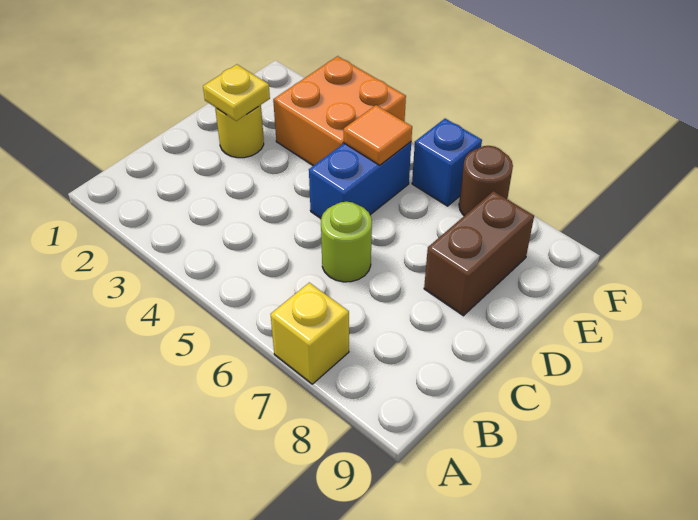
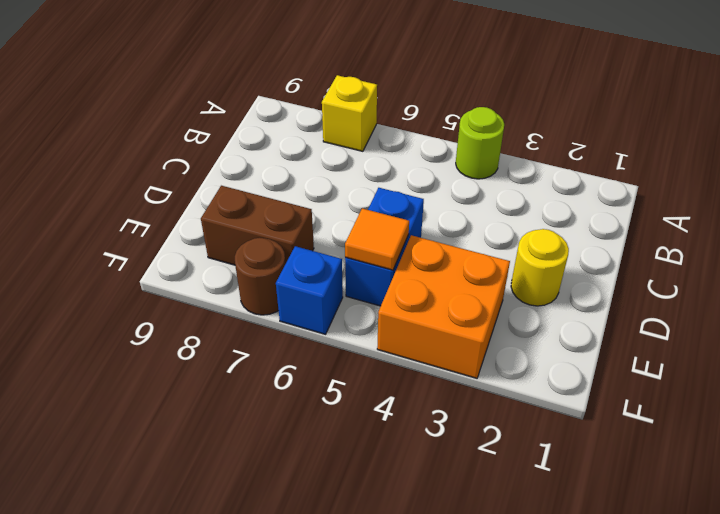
lime round brick C6 level 1 -> lime round brick A4 level 1
yellow plate D2 level 2 -> none
brown brick D8:E8 level 1 -> brown brick E7:E8 level 1

